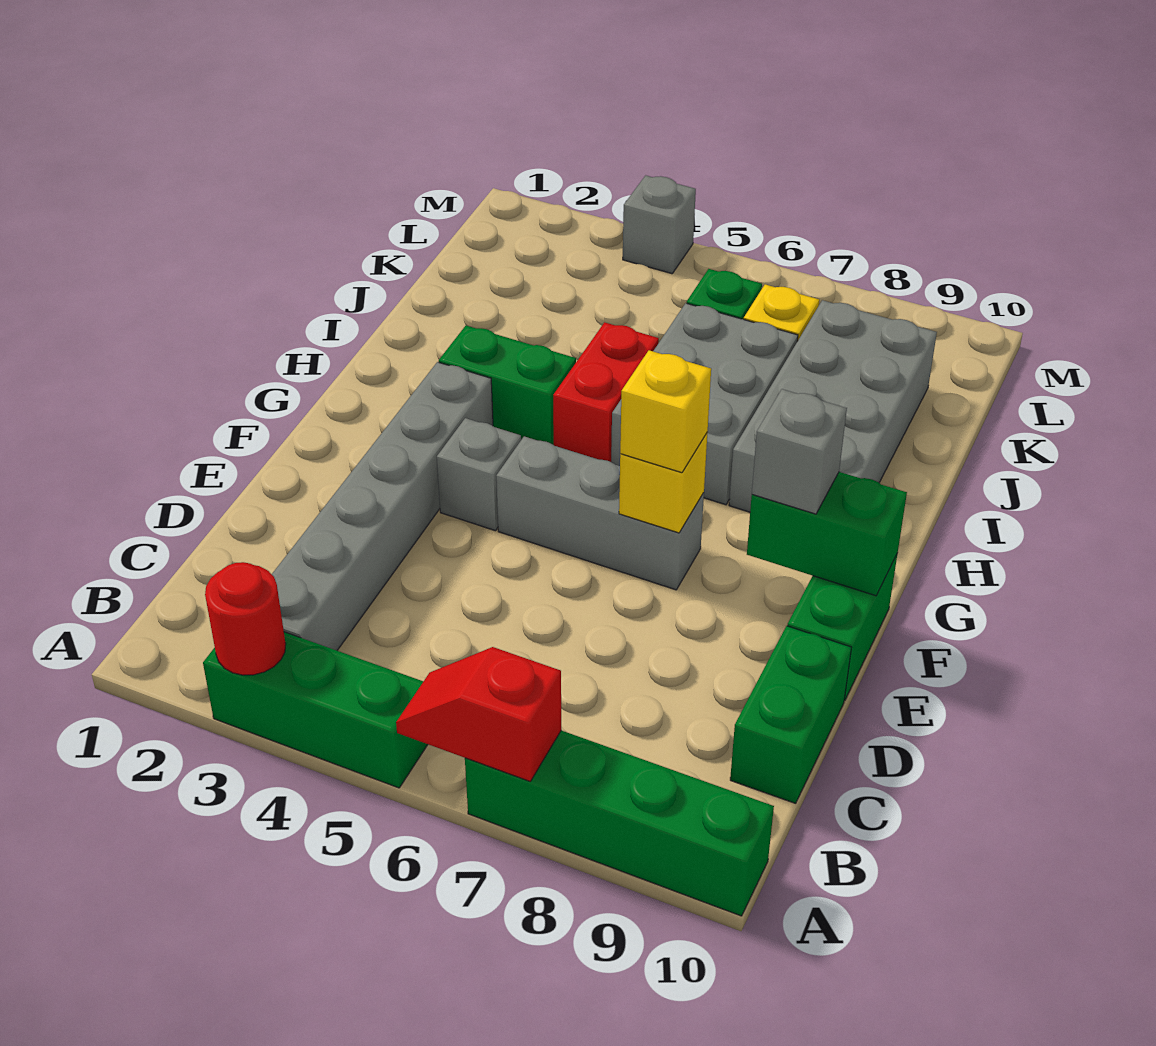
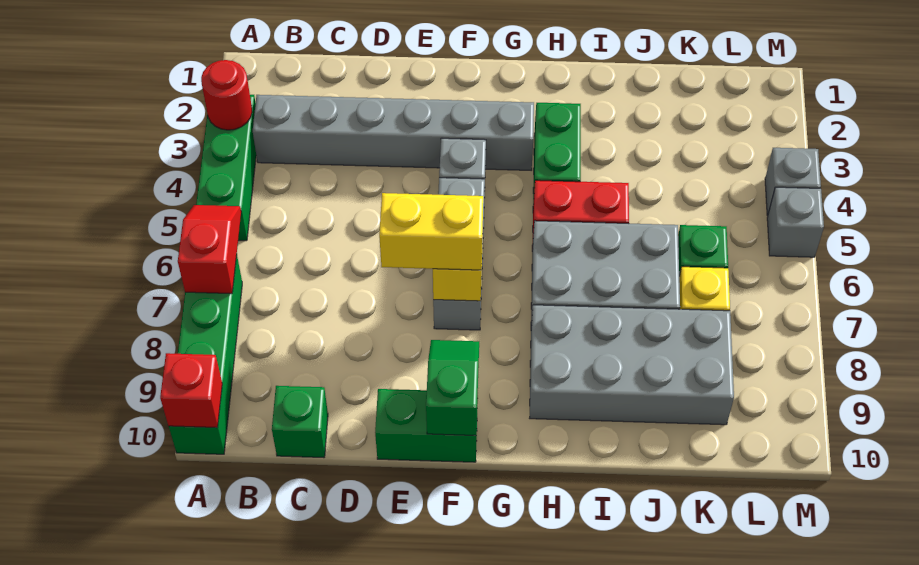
none -> red brick A10 level 2
green brick C10:D10 level 1 -> green brick C10 level 1
yellow brick F7 level 3 -> yellow brick E7:F7 level 3
green brick F9:F10 level 2 -> green slope F9:F10 level 2 top 10
grey brick F9 level 3 -> grey brick M5 level 1

